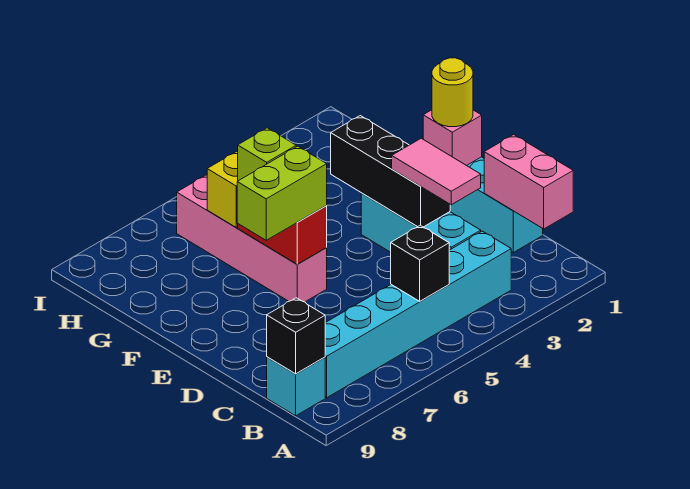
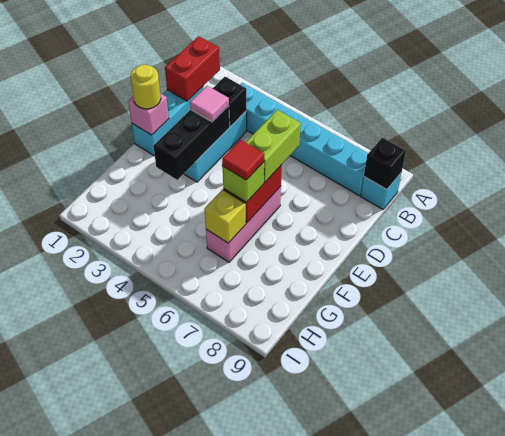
pink brick B1:C1 level 2 -> red brick B1:C1 level 2
black brick B5 level 2 -> black brick C3 level 2
pink tile C3:D3 level 3 -> pink tile D3 level 3
pink brick E6:H6 level 1 -> pink brick E6:G6 level 1
lime brick E6:E7 level 3 -> lime brick D6:E6 level 3
none -> red tile F6 level 4

